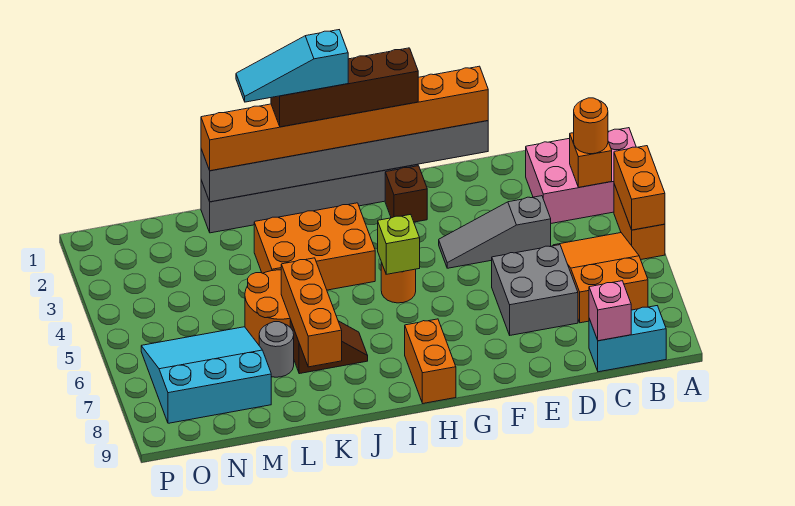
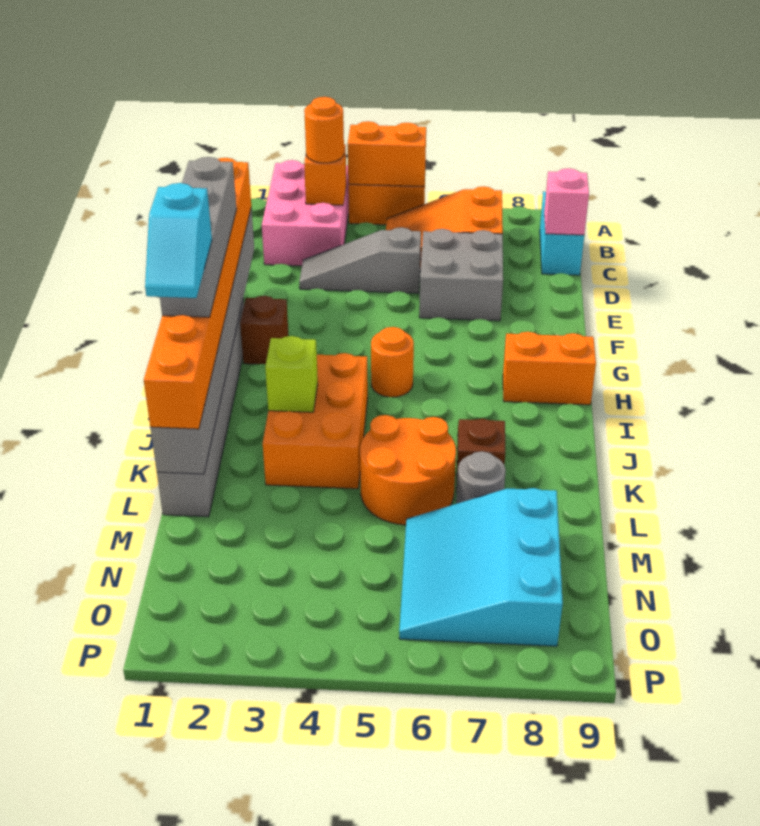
grey slope D4:F4 level 1 top D -> grey slope D3:D5 level 1 top 5
brown brick G1:J1 level 4 -> grey brick G1:J1 level 4
lime brick H5 level 2 -> lime brick J3 level 2
cyan slope I1:K1 level 5 top I -> cyan slope J1:K1 level 5 top J
orange brick K6:K8 level 2 -> none

